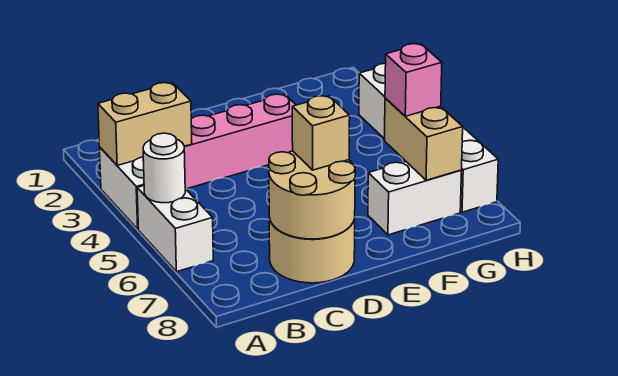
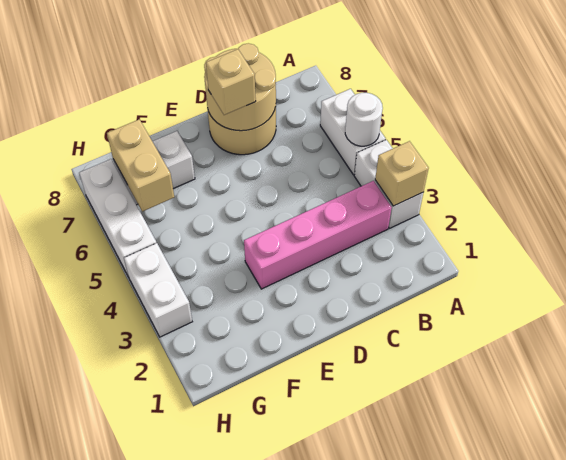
tan brick A3:B3 level 2 -> tan brick A3 level 2
pink brick G6 level 3 -> none

